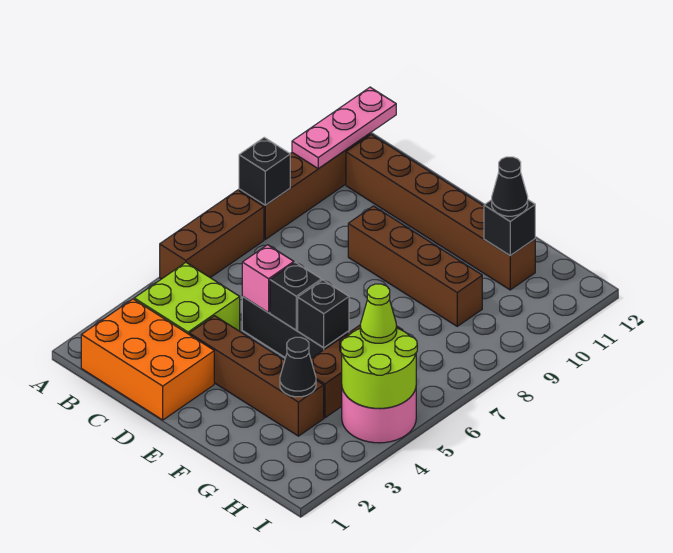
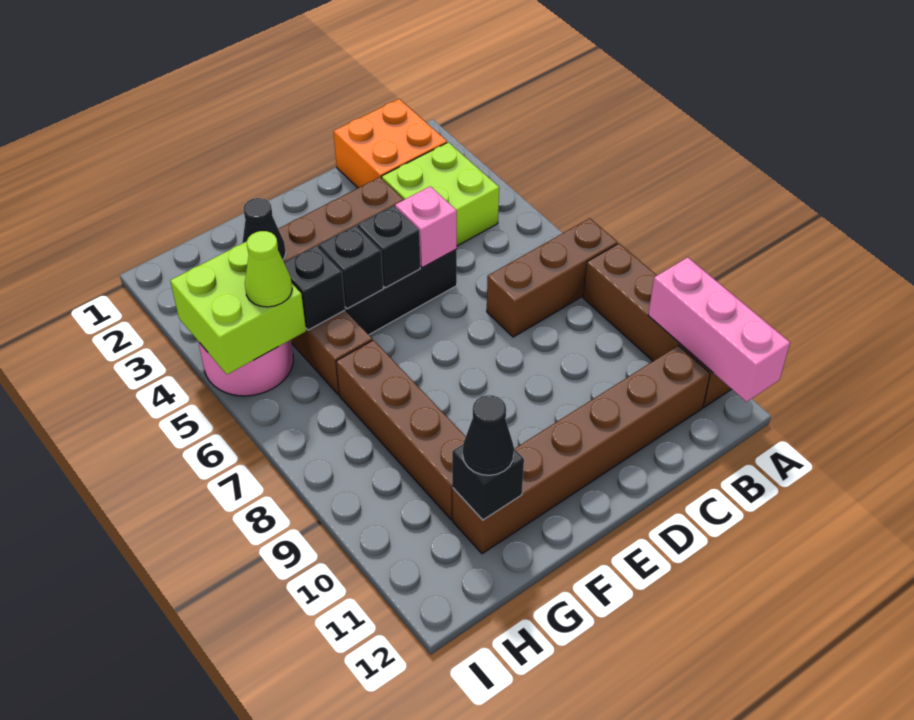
brown brick A5:A7 level 1 -> brown brick A7:C7 level 1
black brick A8 level 2 -> black brick G5 level 2
pink plate A10:A12 level 2 -> pink brick A10:A12 level 2
orange brick B1:D2 level 1 -> orange brick B1:C2 level 1
brown brick D9:G9 level 1 -> brown brick G7:G10 level 1
lime round brick H4:I5 level 2 -> lime brick H4:I5 level 2

